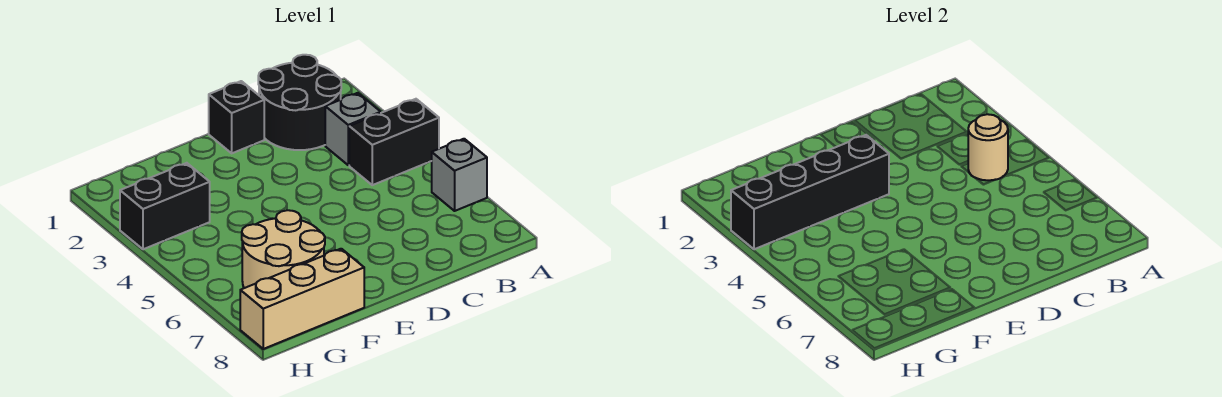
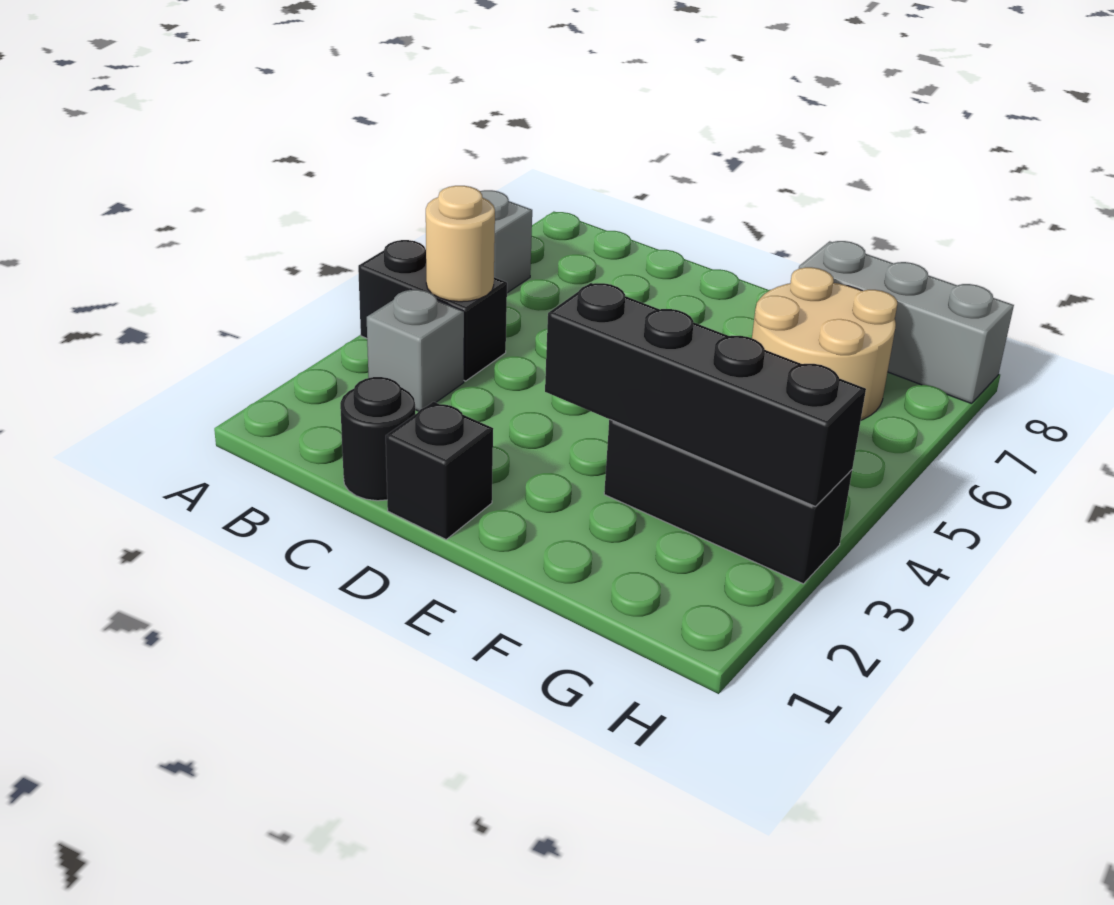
black round brick B1:C2 level 1 -> black round brick C1 level 1
tan brick F8:H8 level 1 -> grey brick F8:H8 level 1
black brick G3:H3 level 1 -> black brick F3:H3 level 1

